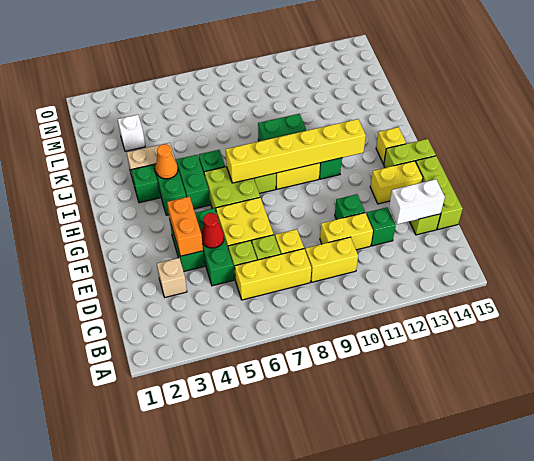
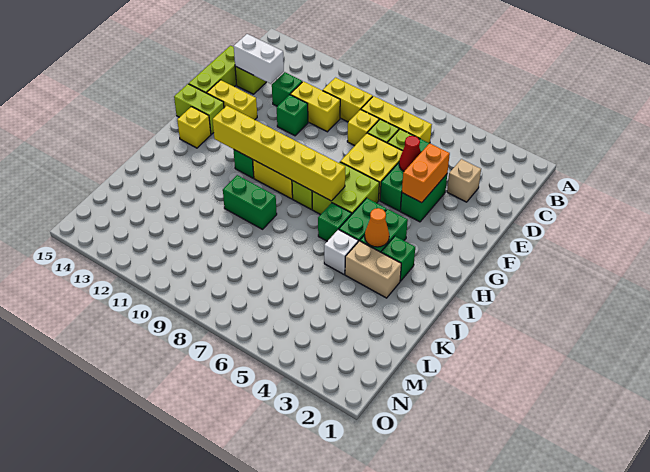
white brick L3 level 1 -> white brick J5 level 1

